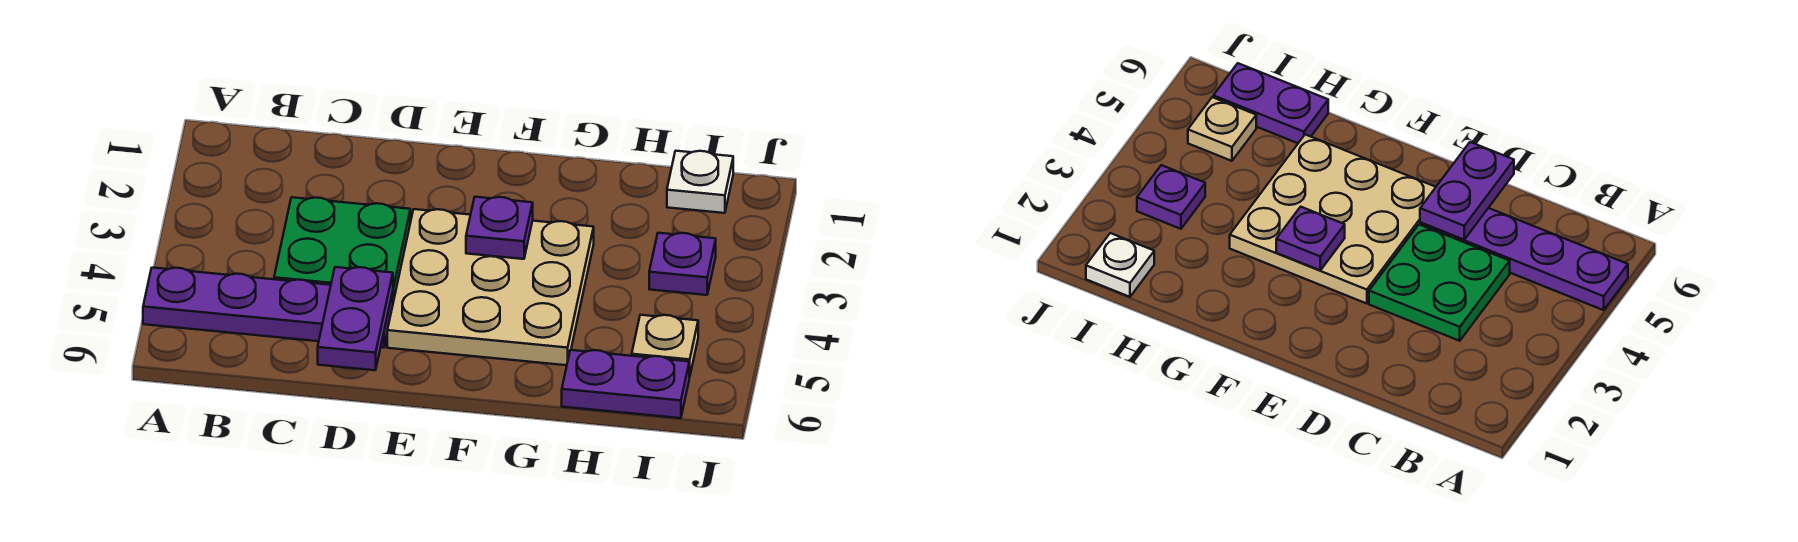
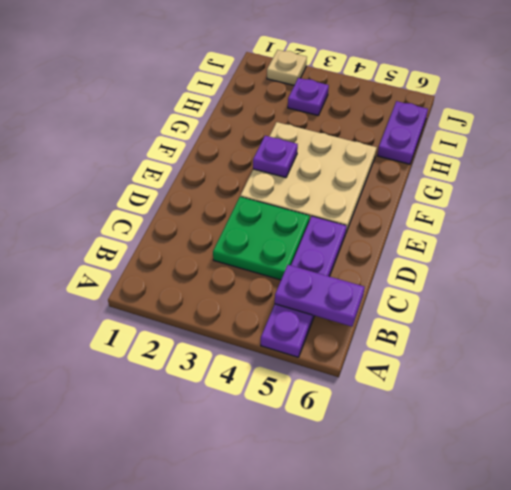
purple plate D5:D6 level 2 -> purple plate B5:B6 level 2
white plate I1 level 1 -> none
tan plate I5 level 1 -> tan plate J2 level 1

